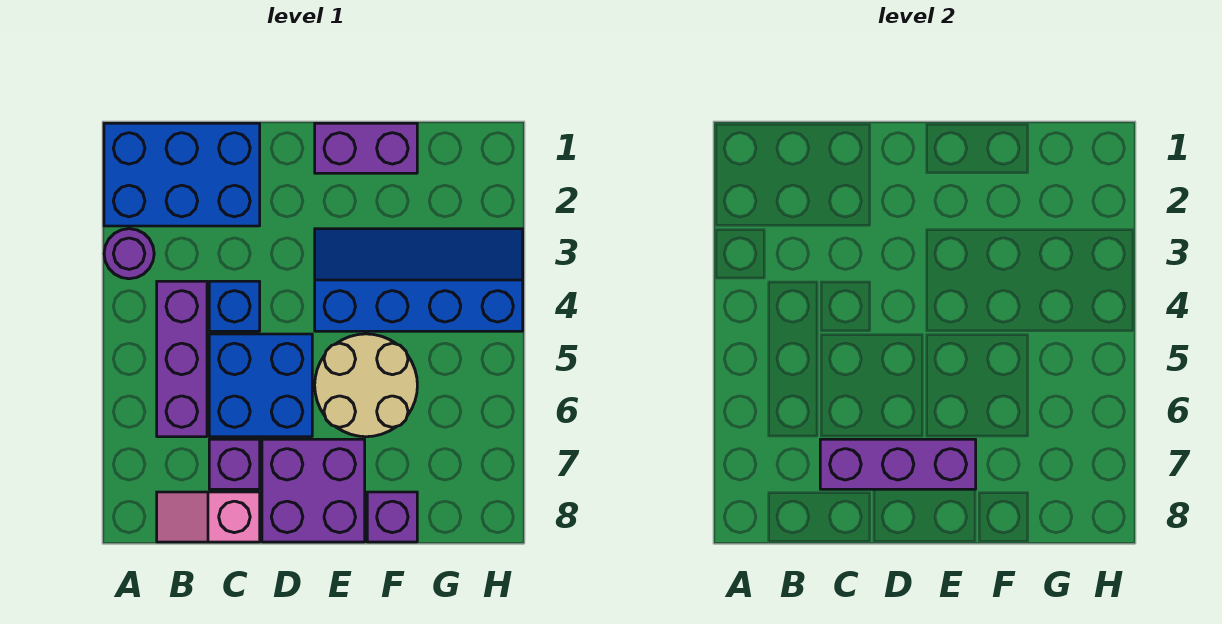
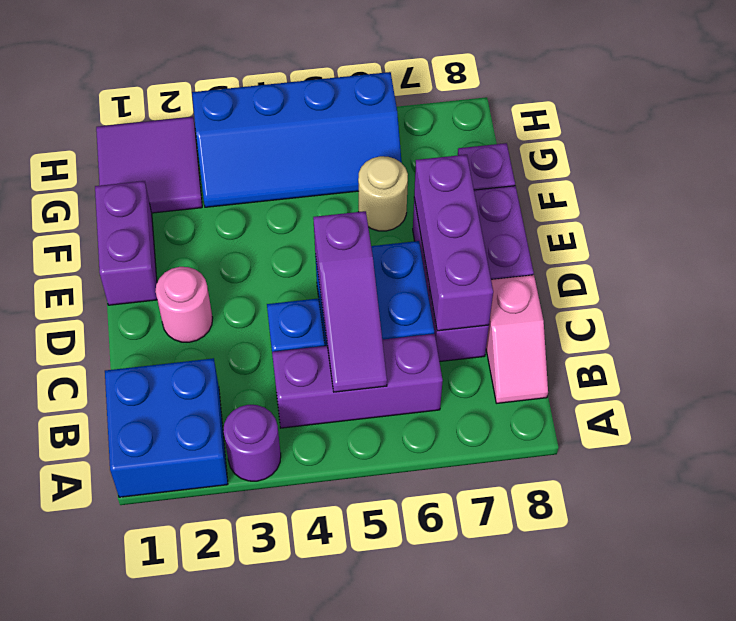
blue brick A1:C2 level 1 -> blue brick A1:B2 level 1
none -> purple slope B5:D5 level 2 top D
none -> pink round brick D2 level 1
blue slope E3:H4 level 1 top 4 -> blue slope G3:H6 level 1 top H
tan round brick E5:F6 level 1 -> tan round brick F6 level 1
none -> purple tile G1:H2 level 1

